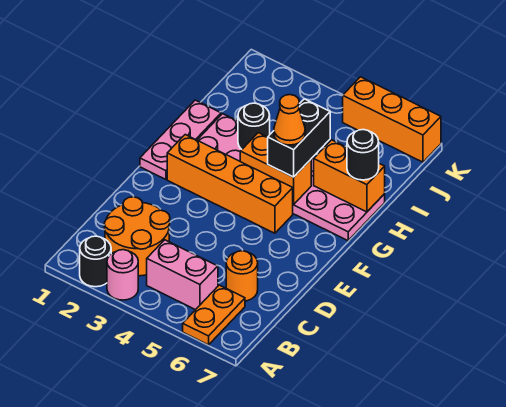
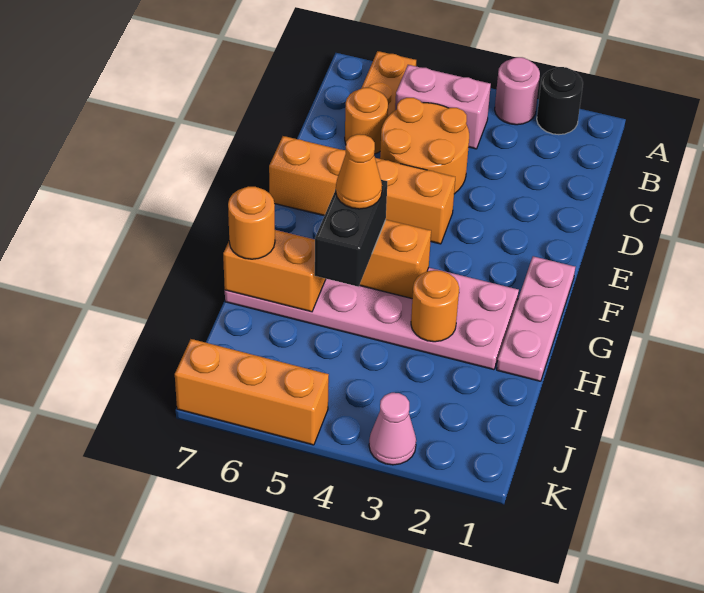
orange round brick B2:C3 level 1 -> orange round brick C4:D5 level 1
orange brick F2:F5 level 1 -> orange brick E4:E7 level 1
black round brick H3 level 2 -> orange round brick H3 level 2
black round brick H7 level 3 -> orange round brick H7 level 3
none -> pink cone K3 level 1

